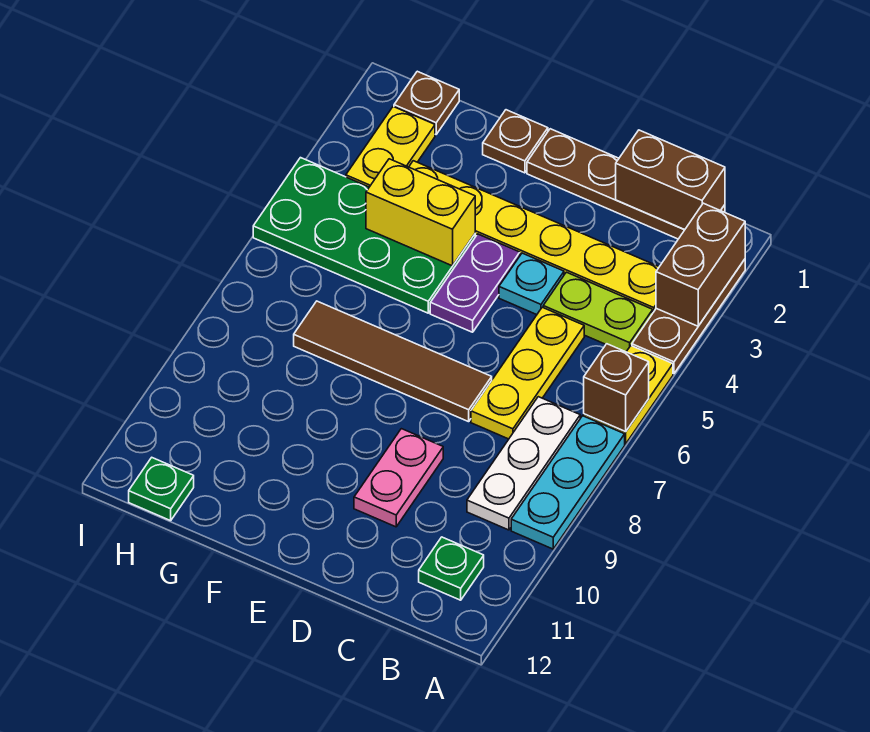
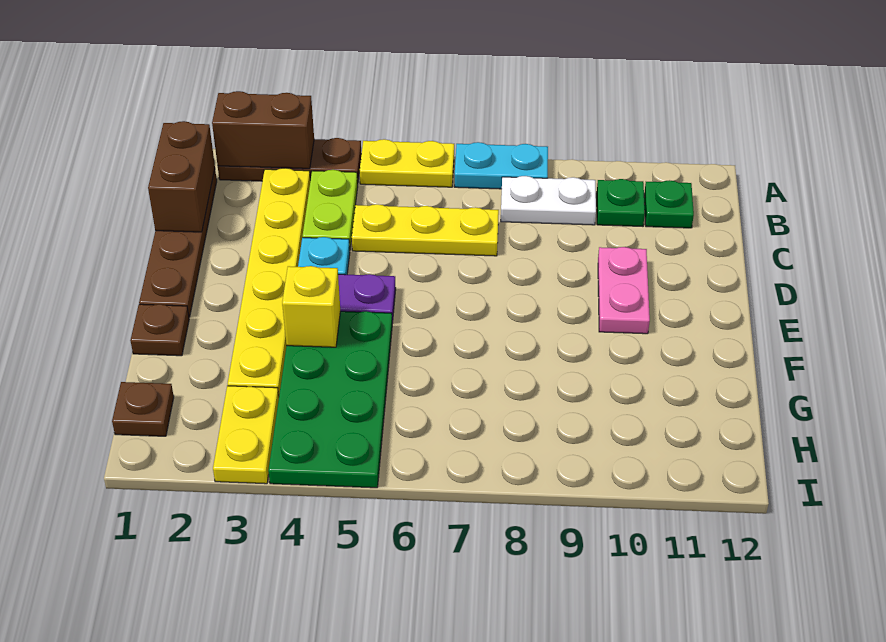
brown brick A6 level 2 -> none
cyan plate A7:A9 level 1 -> cyan plate A7:A8 level 1
white plate B7:B9 level 1 -> white plate B8:B9 level 1
brown tile D7:G7 level 1 -> none
pink plate D9:D10 level 1 -> pink plate D10:E10 level 1
yellow brick F4:G4 level 2 -> yellow brick F4 level 2
yellow plate H2:H3 level 1 -> yellow plate H3:I3 level 1
green plate H12 level 1 -> green plate B10 level 1

